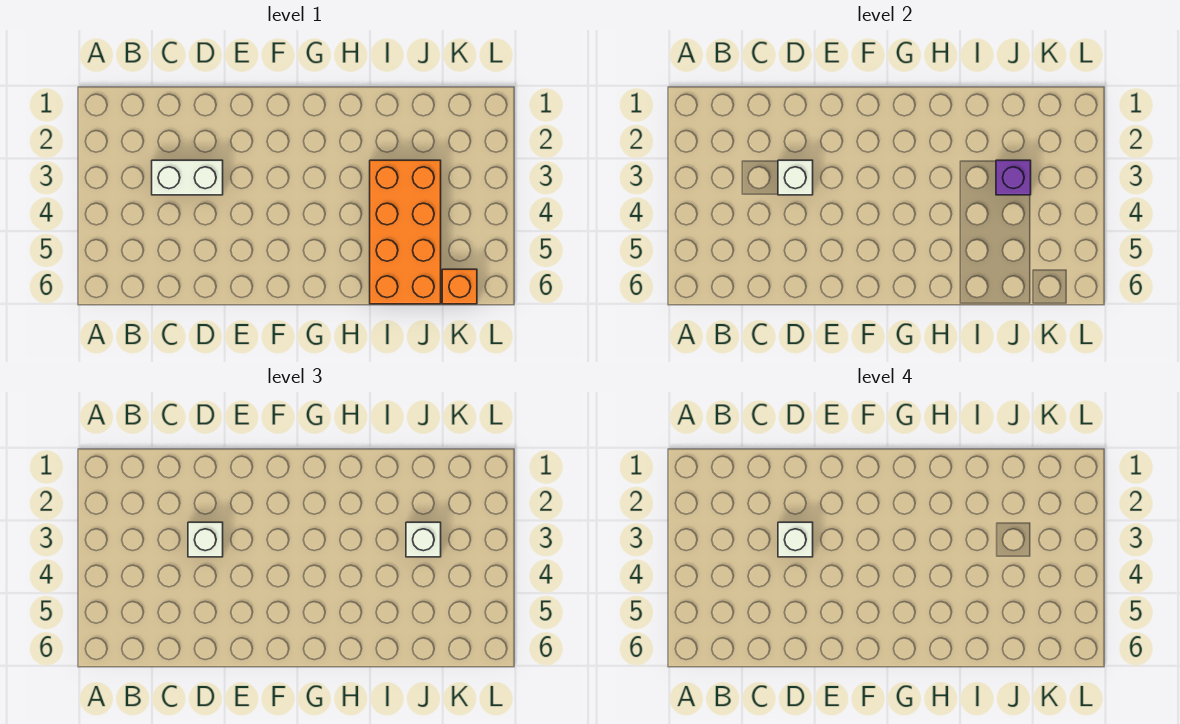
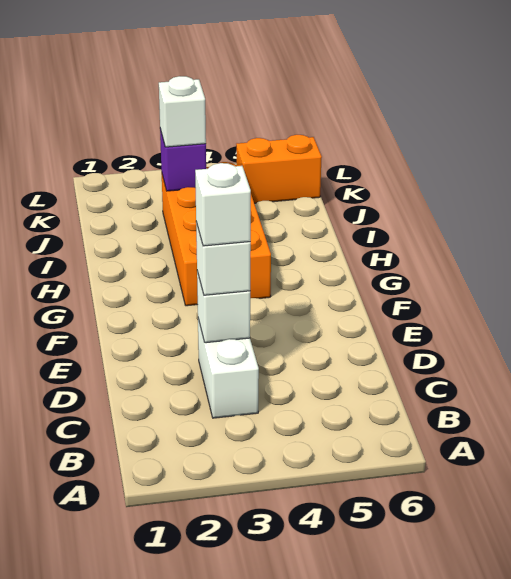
orange brick I3:J6 level 1 -> orange brick G3:J4 level 1
orange brick K6 level 1 -> orange brick K5:K6 level 1

